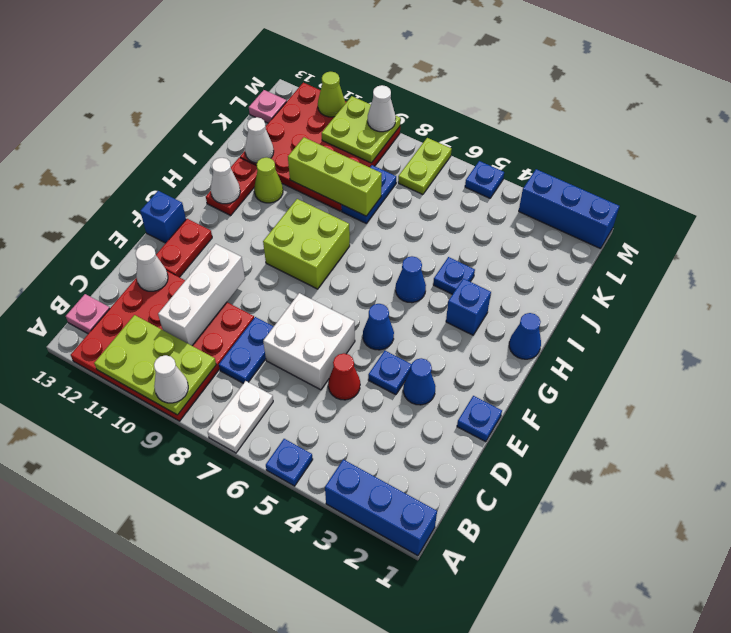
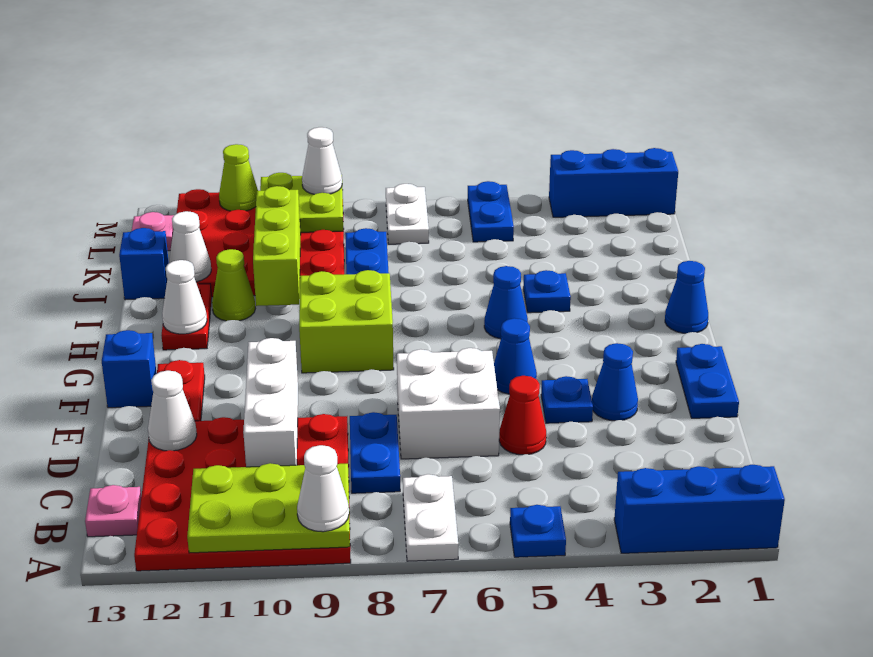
blue plate E1 level 1 -> blue plate E1:F1 level 1
blue brick H3 level 1 -> blue brick J13 level 1
lime brick J8:J10 level 2 -> lime brick I10:K10 level 2
lime plate L7:M7 level 1 -> white plate L7:M7 level 1
blue plate M5 level 1 -> blue plate L5:M5 level 1

